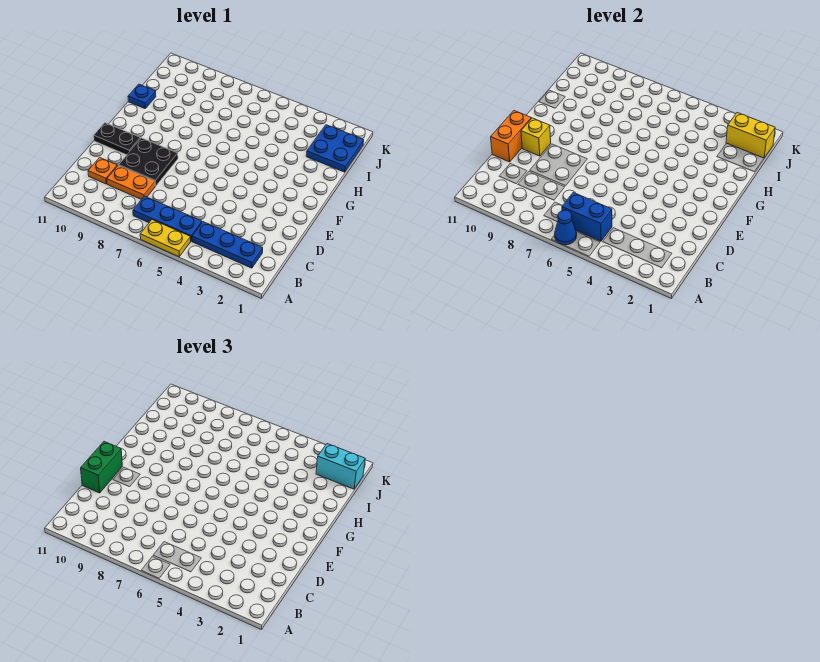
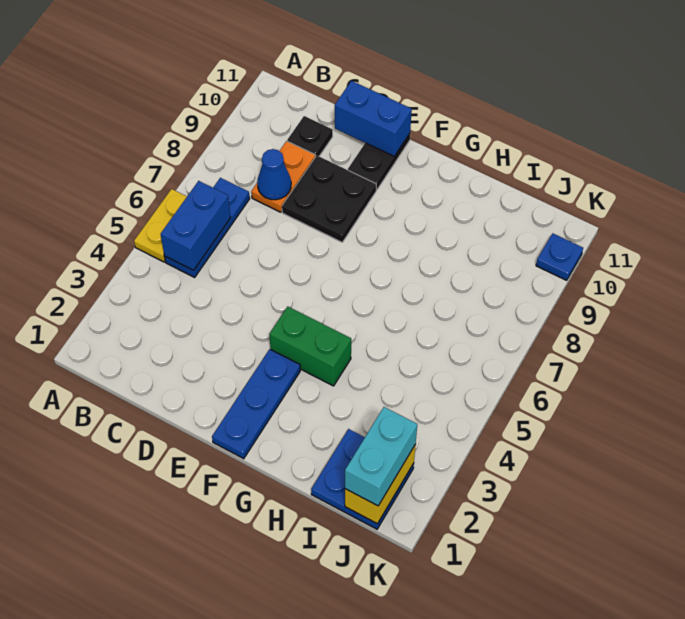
blue cone A6 level 2 -> blue cone C8 level 2
blue plate B2:B4 level 1 -> blue plate F1:F3 level 1
orange plate C10 level 1 -> black plate C10 level 1
orange brick D11:E11 level 2 -> blue brick D11:E11 level 2
green brick D11:E11 level 3 -> green brick F4:G4 level 1
yellow brick E10 level 2 -> none
blue plate H11 level 1 -> blue plate K10 level 1

